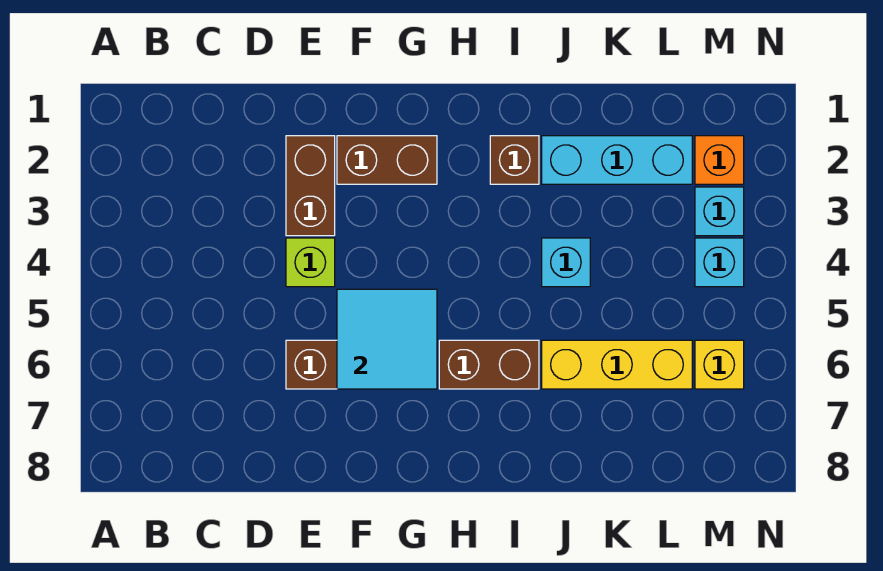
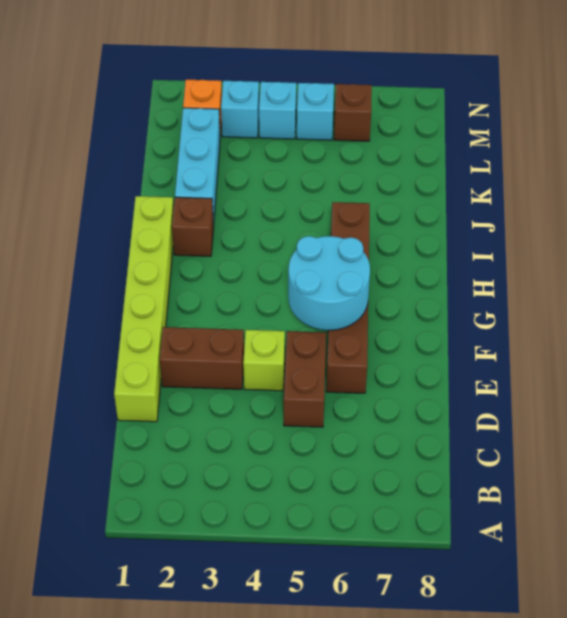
none -> lime brick D1:I1 level 1
brown brick F2:G2 level 1 -> brown brick D5:E5 level 1
cyan tile F5:G6 level 2 -> cyan round brick F5:G6 level 2
cyan brick J4 level 1 -> cyan brick M5 level 1
yellow brick J6:L6 level 1 -> none
yellow brick M6 level 1 -> brown brick M6 level 1

